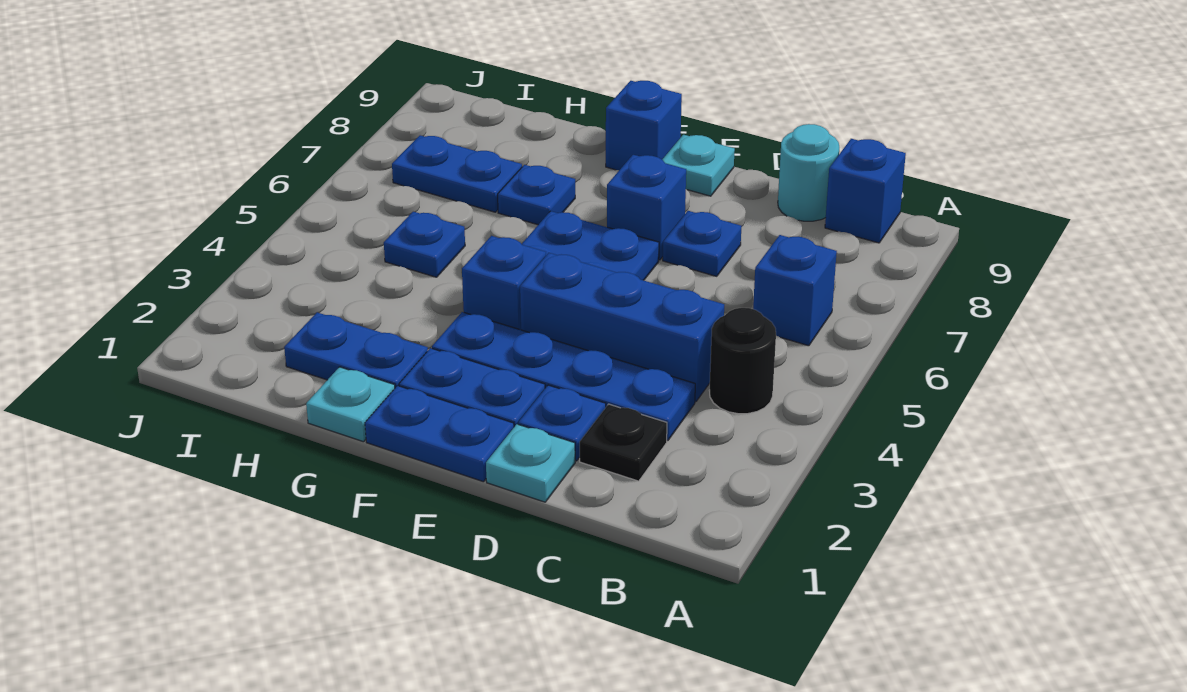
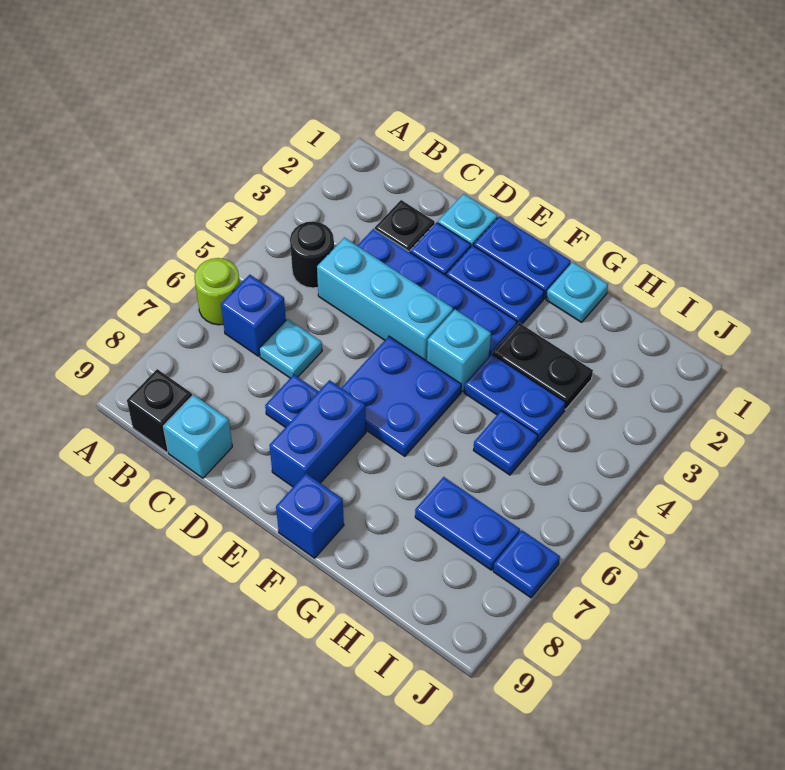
none -> lime round brick A6 level 1
blue brick B9 level 1 -> black brick B9 level 1
blue brick C4:E4 level 1 -> cyan brick C4:E4 level 1
cyan round brick C9 level 1 -> cyan brick C9 level 1
blue brick E7 level 1 -> blue brick E7:E8 level 1
cyan plate E9 level 1 -> cyan plate C6 level 1
blue brick F4 level 1 -> cyan brick F4 level 1
blue plate G2:H2 level 1 -> blue plate G4:H4 level 1
none -> black plate G3:H3 level 1
blue plate G7 level 1 -> blue plate J7 level 1

